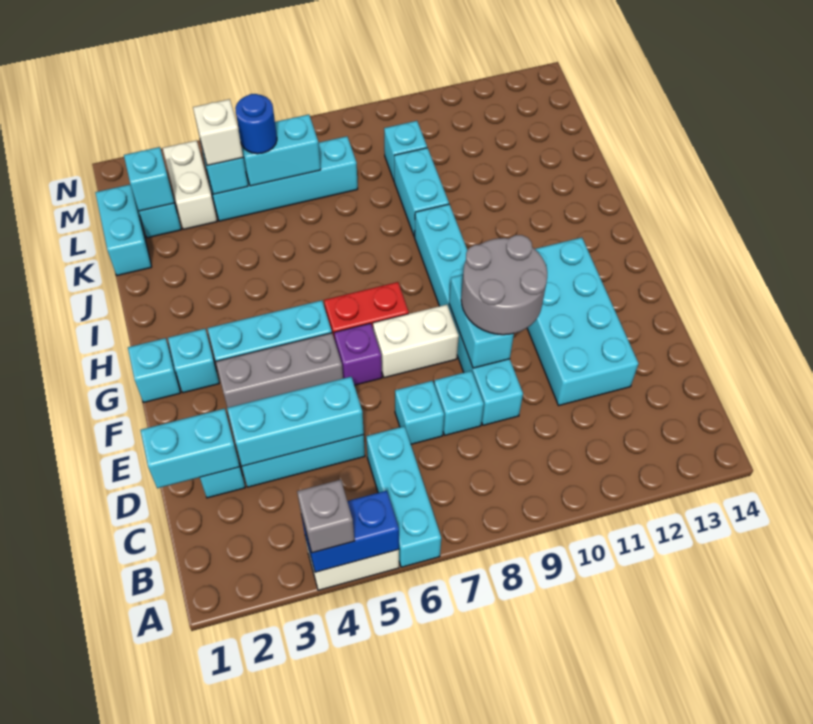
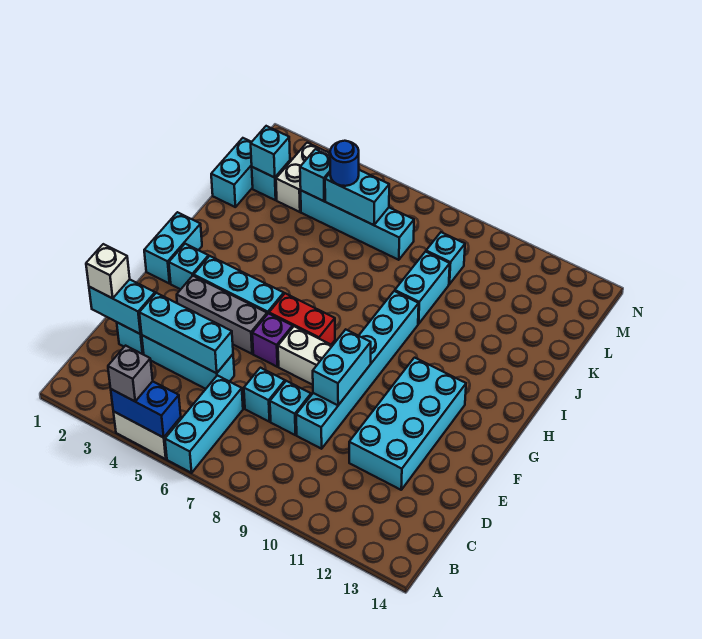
grey round brick E9:F10 level 3 -> none
cyan brick G1 level 1 -> cyan brick G1:H1 level 1
white brick L4 level 3 -> white brick D1 level 3

